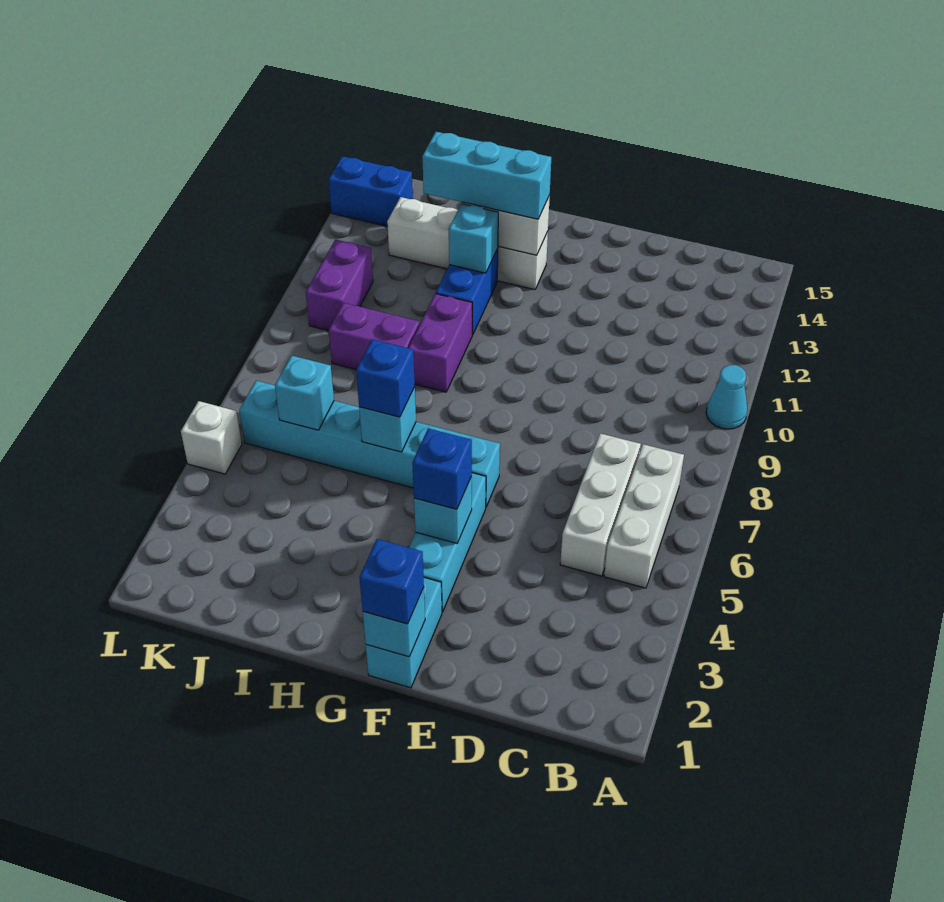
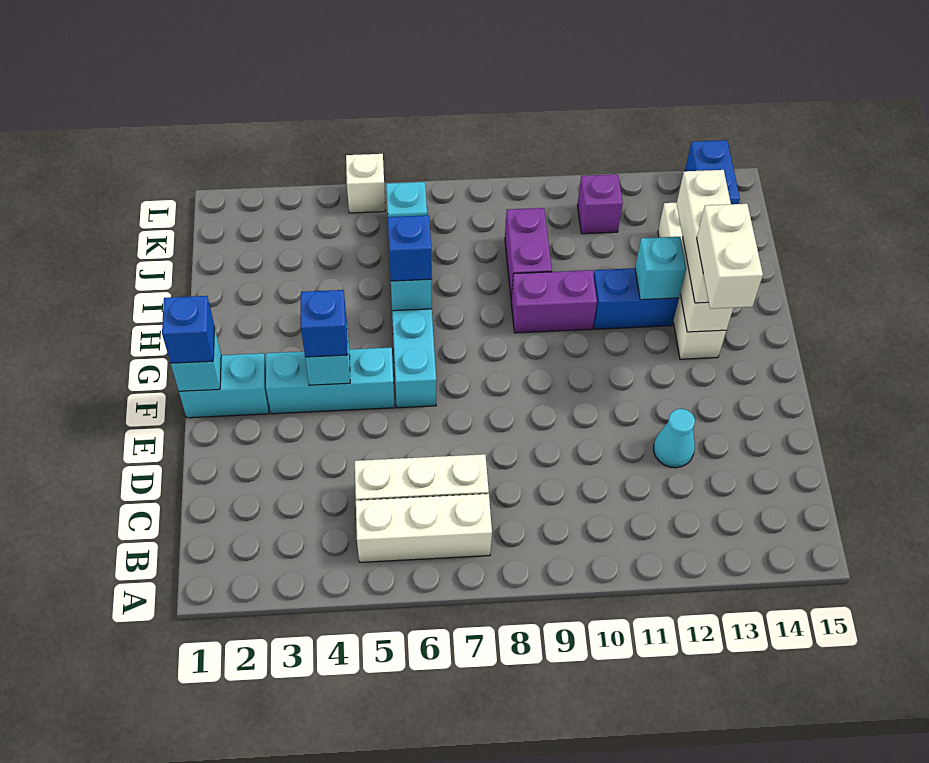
cyan cone A10 level 1 -> cyan cone D12 level 1
none -> white brick F13:G13 level 4
cyan brick G13:I13 level 3 -> white brick G13:I13 level 3
purple brick K10:K11 level 1 -> purple brick K11 level 1

